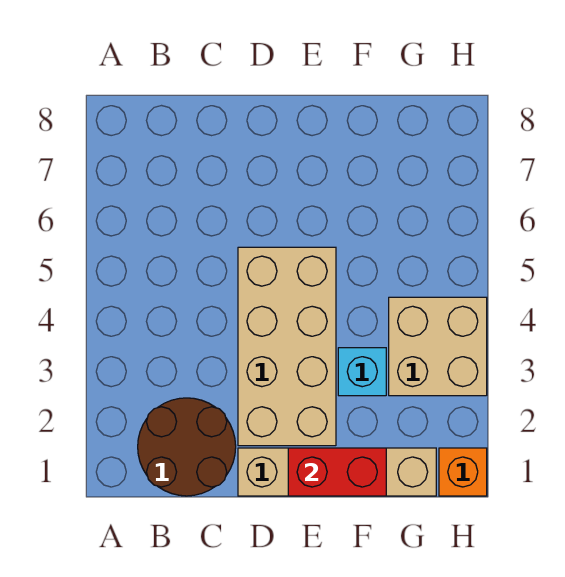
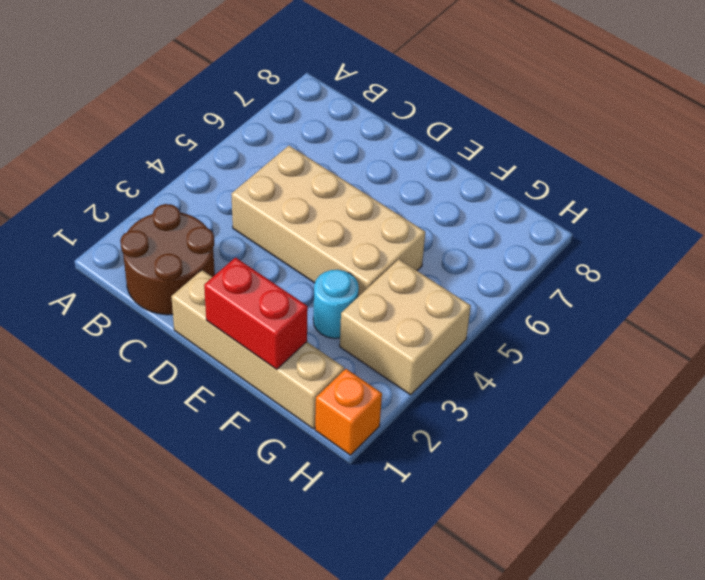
tan brick D2:E5 level 1 -> tan brick C4:F5 level 1
cyan brick F3 level 1 -> cyan round brick F3 level 1

